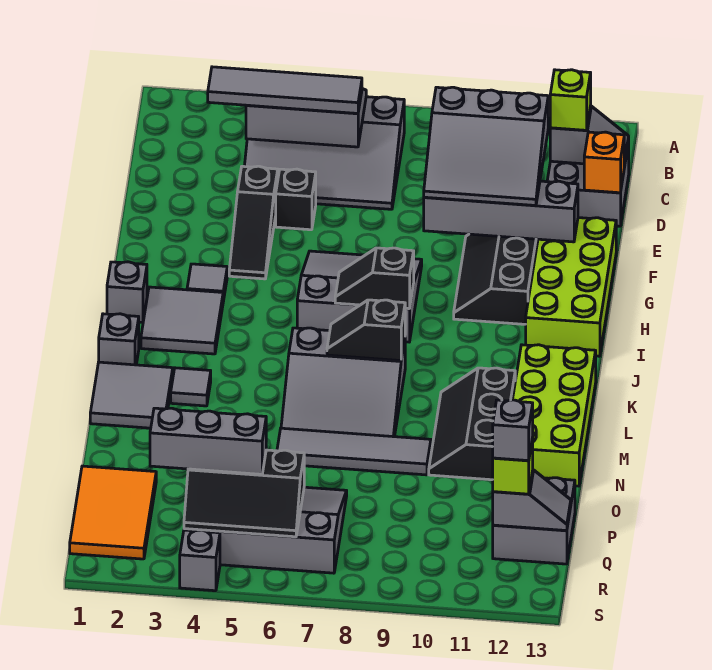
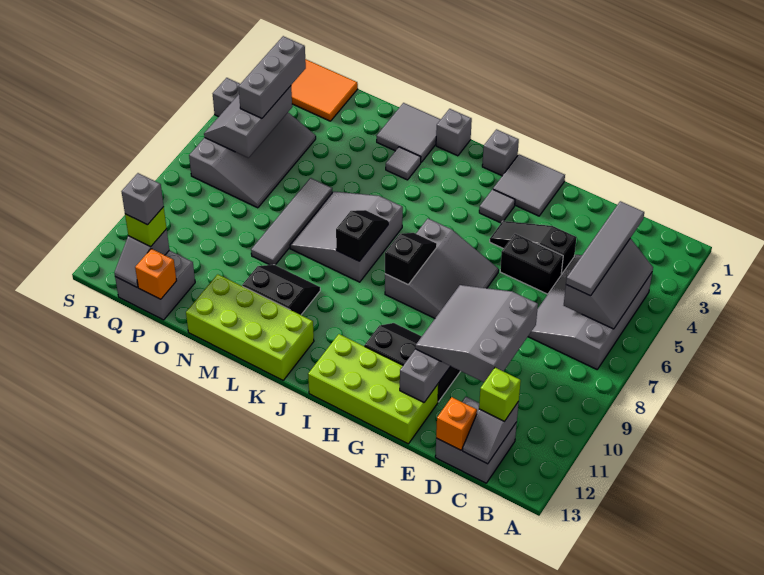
black brick E5 level 1 -> black brick E5:F5 level 1
grey tile I2:J3 level 1 -> grey tile G1:H2 level 1
black slope L10:N11 level 1 top 11 -> black slope L10:M11 level 1 top 11
none -> orange brick P13 level 2
black slope Q4:R6 level 2 top Q -> grey slope Q4:R6 level 2 top Q

